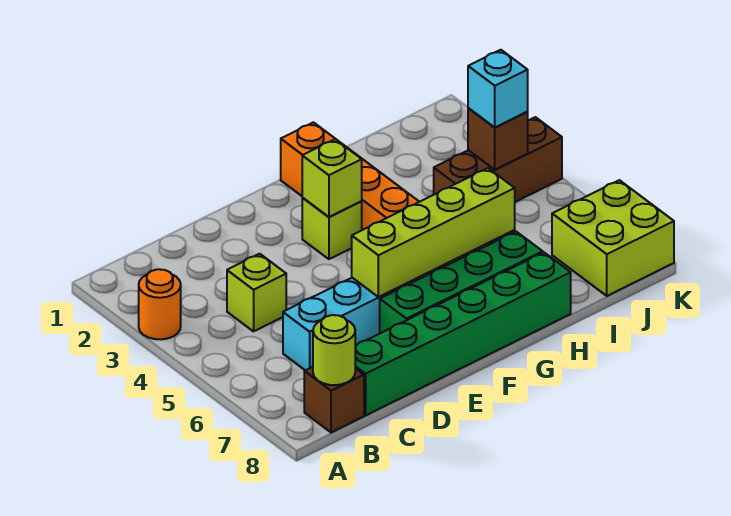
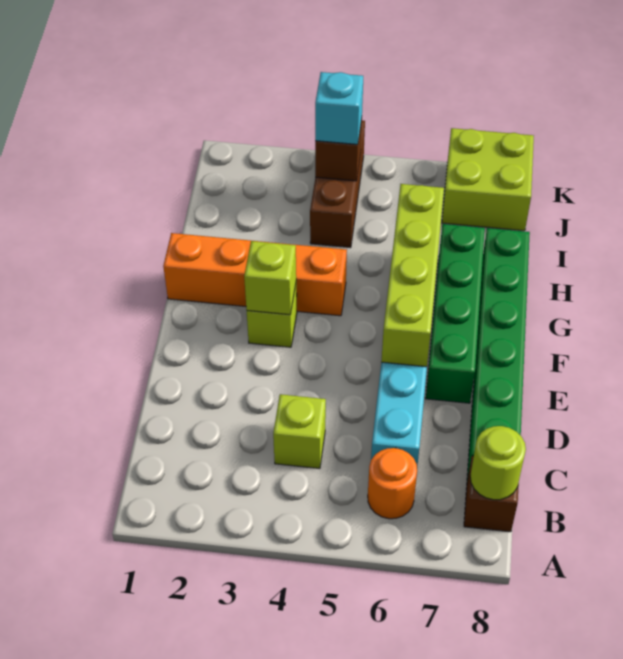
orange round brick A3 level 1 -> orange round brick B6 level 1

